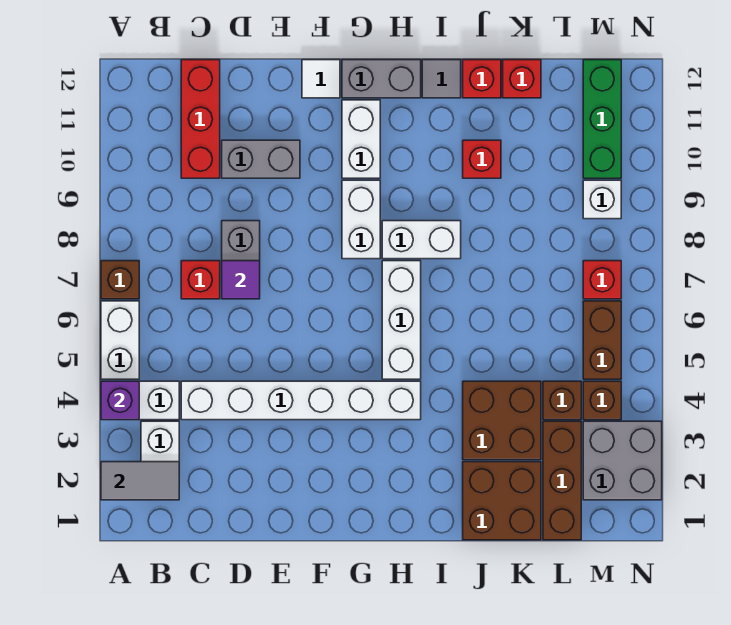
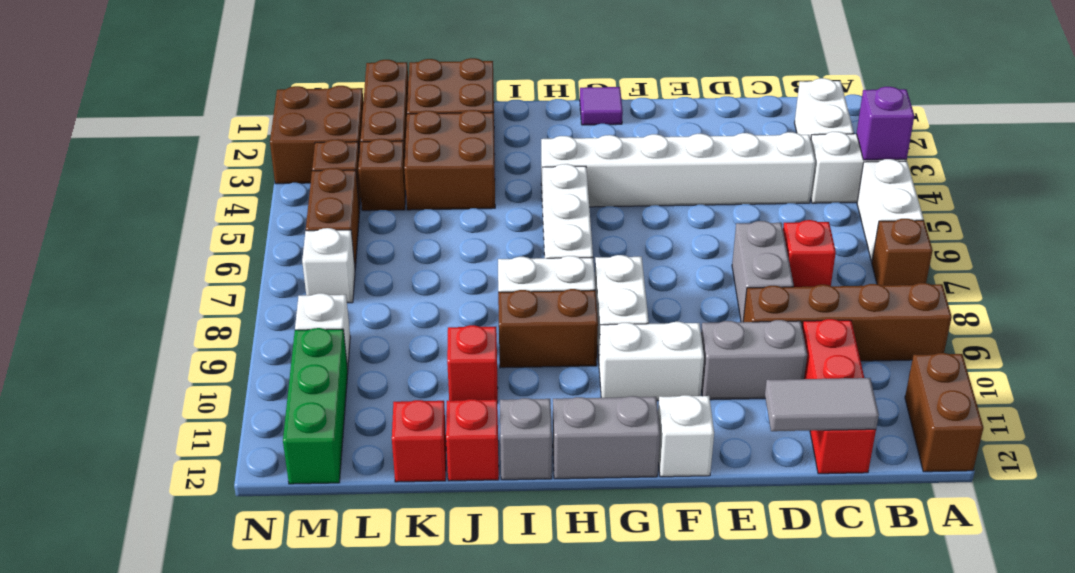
grey tile A2:B2 level 2 -> grey tile C12:D12 level 2
none -> brown brick A9:D9 level 1
none -> brown brick A11:A12 level 1
purple tile D7 level 2 -> purple tile G1 level 1
white tile F12 level 1 -> white brick F12 level 1
white brick G10:G11 level 1 -> white brick F10:G10 level 1
none -> brown brick H9:I9 level 1
grey tile I12 level 1 -> grey brick I12 level 1
grey brick M2:N3 level 1 -> brown brick M2:N3 level 1
red brick M7 level 1 -> white brick M7 level 1

